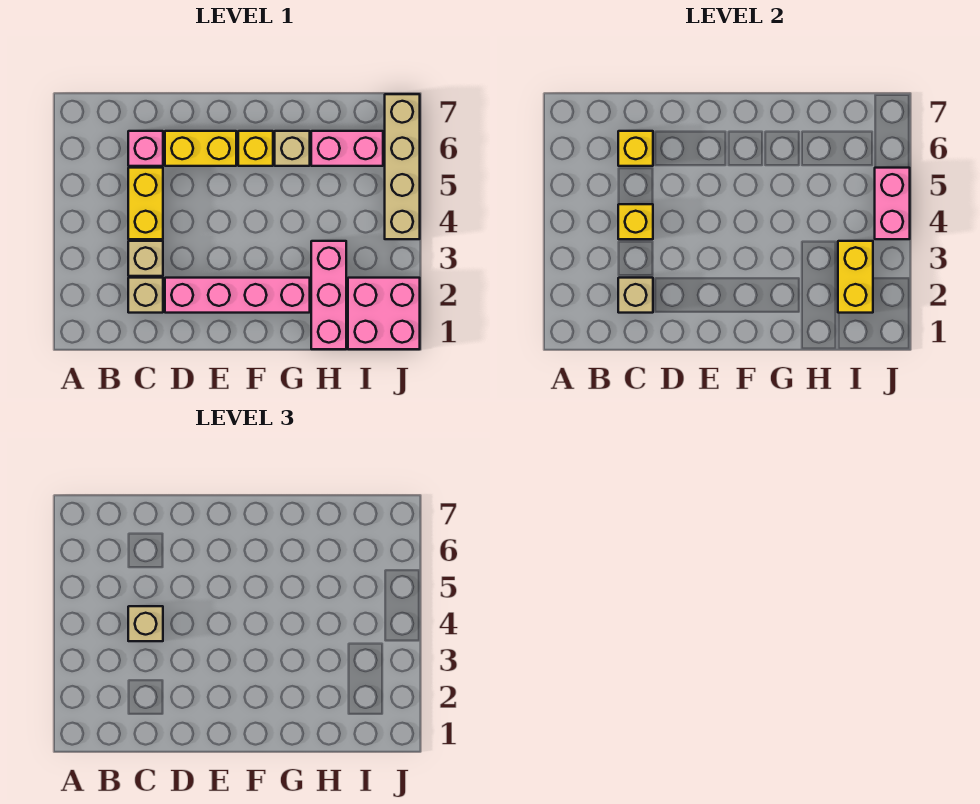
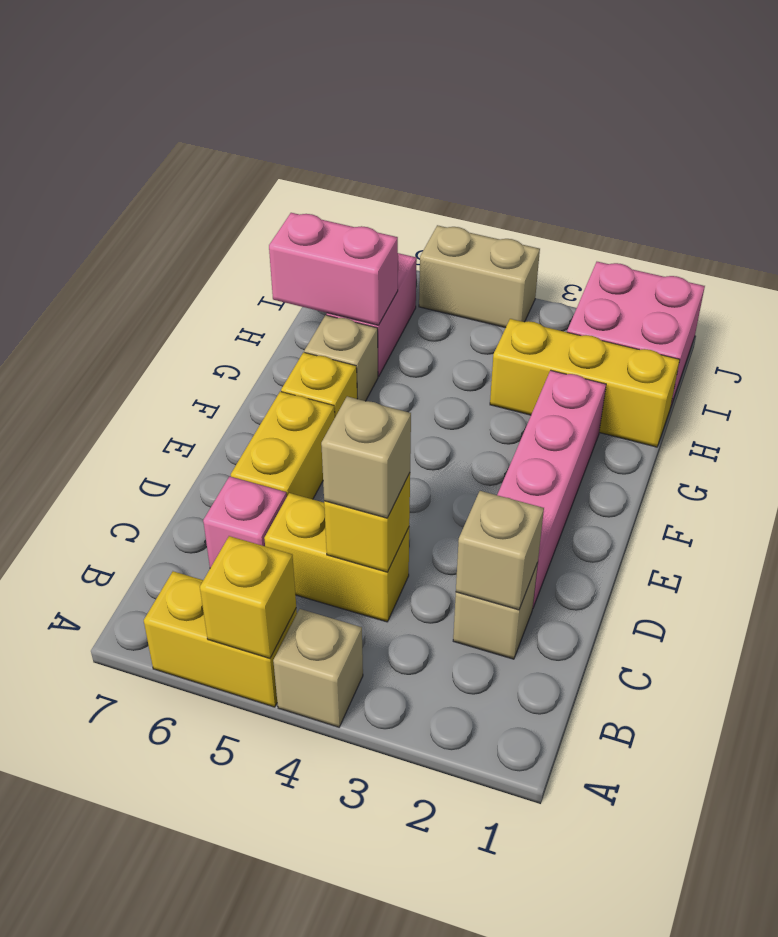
tan brick C3 level 1 -> tan brick A4 level 1
yellow brick C6 level 2 -> yellow brick A5 level 2
pink brick H1:H3 level 1 -> yellow brick H1:H3 level 1
yellow brick I2:I3 level 2 -> yellow brick A5:A6 level 1
tan brick J4:J7 level 1 -> tan brick J4:J5 level 1
pink brick J4:J5 level 2 -> pink brick H6:H7 level 2

